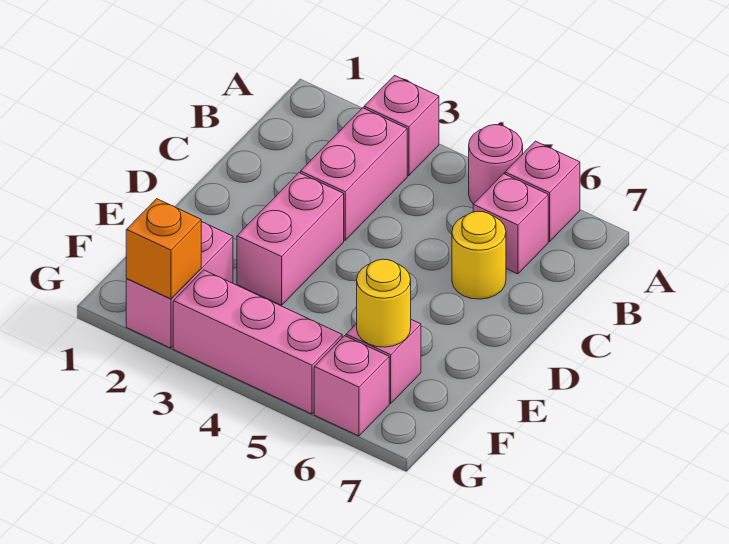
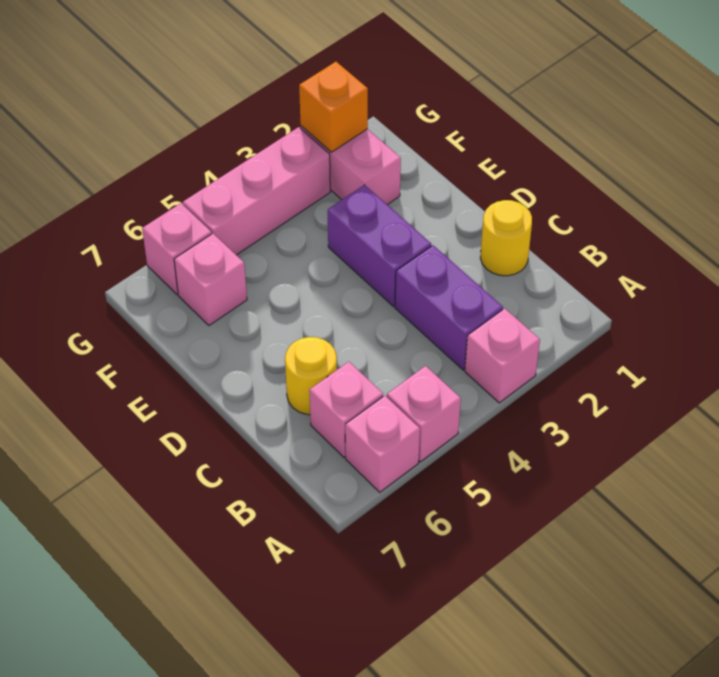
pink round brick A5 level 1 -> pink brick A5 level 1
pink brick B3:C3 level 1 -> purple brick B3:C3 level 1
pink brick D3:E3 level 1 -> purple brick D3:E3 level 1
yellow round brick F6 level 2 -> yellow round brick C1 level 1

